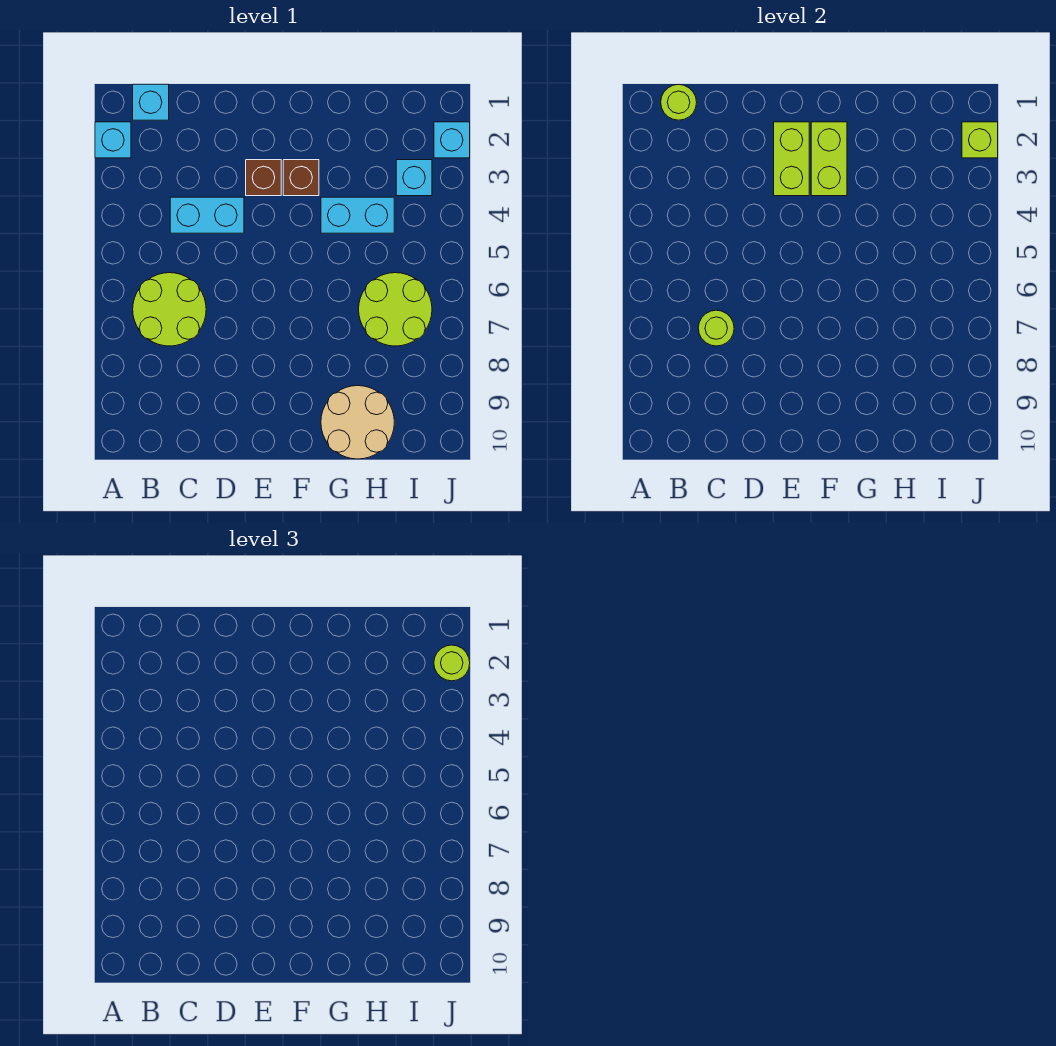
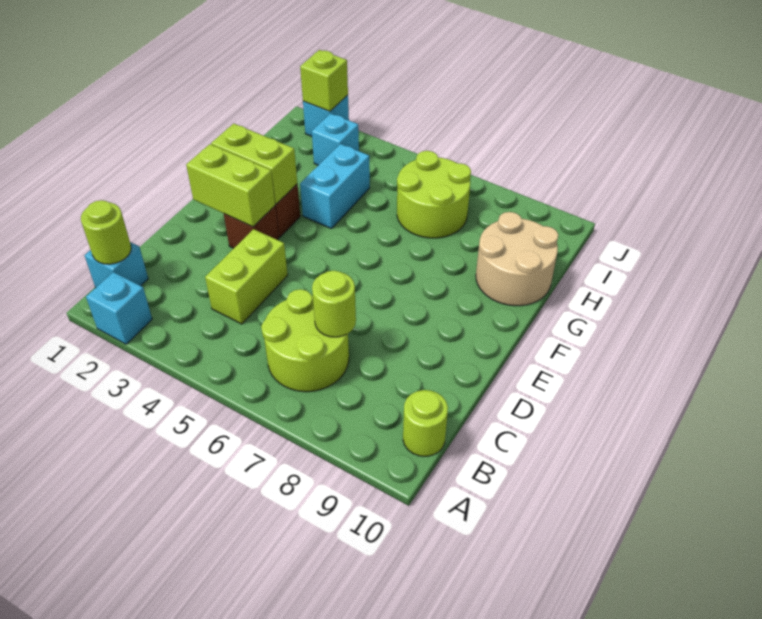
cyan brick C4:D4 level 1 -> lime brick C4:D4 level 1
lime round brick J2 level 3 -> lime round brick B10 level 1

